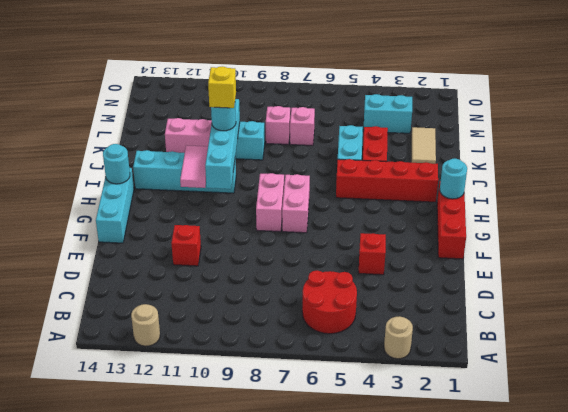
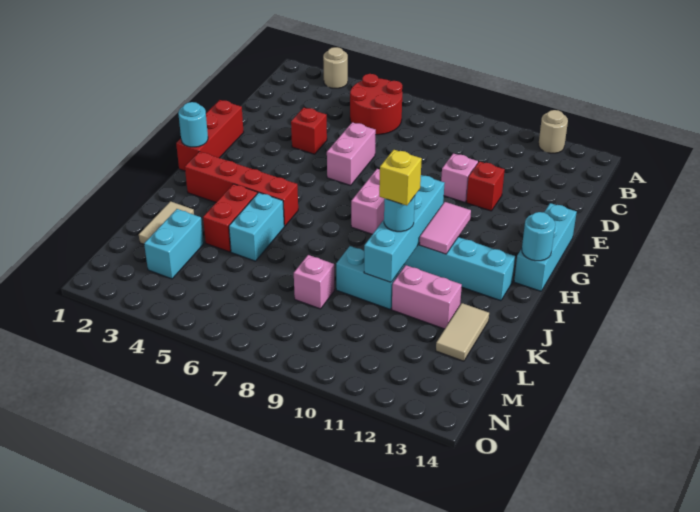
pink brick G7:H7 level 1 -> pink brick E6:F6 level 1
none -> tan tile K13:L13 level 1
pink brick L7 level 1 -> pink brick E10 level 1
cyan brick M3:M4 level 1 -> cyan brick L3:M3 level 1

